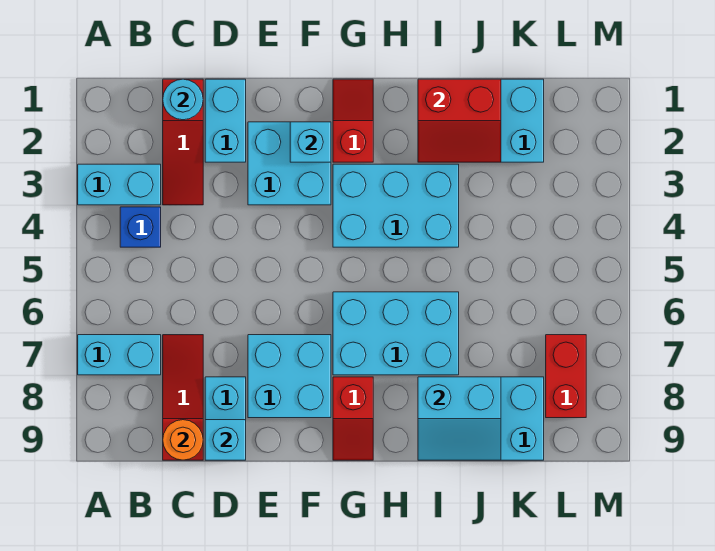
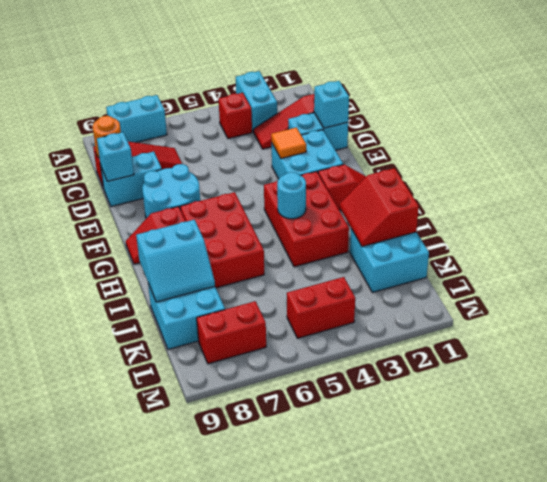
cyan brick A7:B7 level 1 -> cyan brick A7:A8 level 1
blue brick B4 level 1 -> red brick B4 level 1
cyan round brick C1 level 2 -> cyan round brick H4 level 2
none -> orange tile E3 level 2
cyan brick E7:F8 level 1 -> cyan round brick E7:F8 level 1
cyan brick F2 level 2 -> cyan brick D1 level 2
cyan brick G3:I4 level 1 -> red brick G3:I4 level 1
cyan brick G6:I7 level 1 -> red brick G6:I7 level 1
cyan slope I8:J9 level 2 top 8 -> cyan slope I8:J9 level 2 top I
none -> red brick L4:L5 level 1

